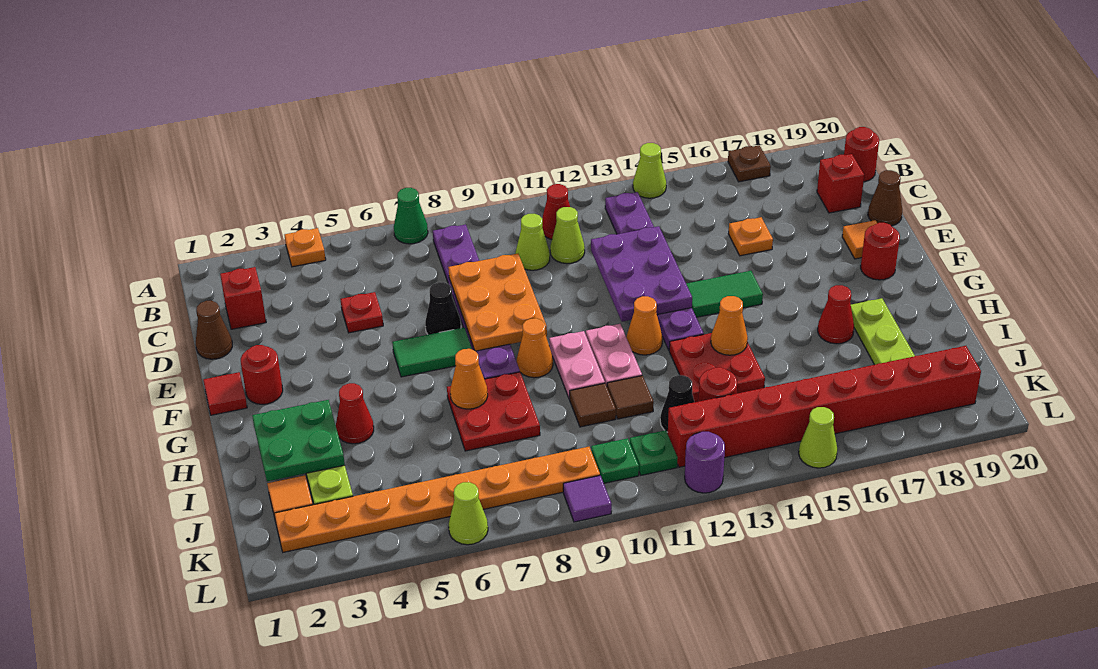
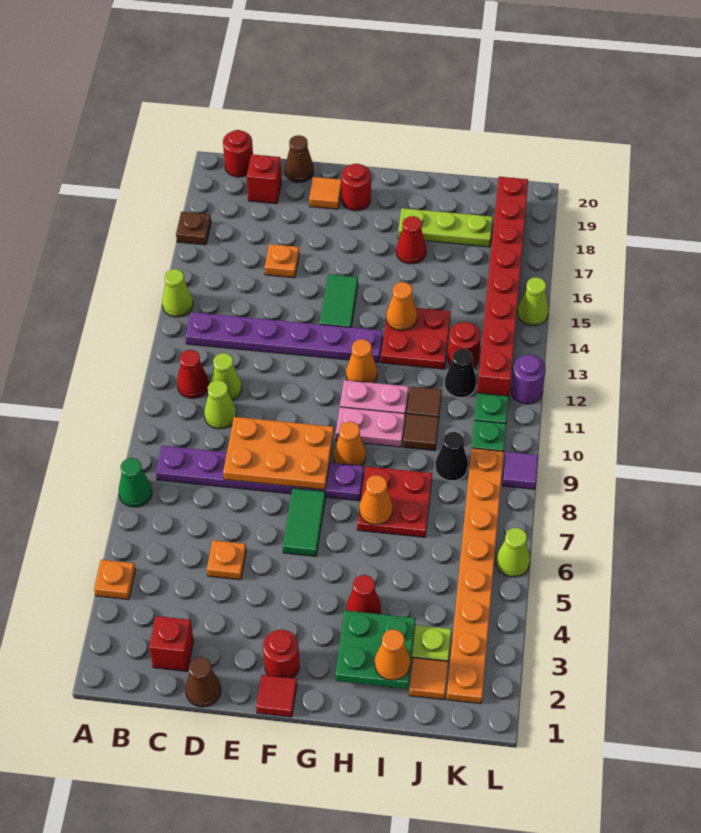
red plate D5 level 1 -> orange plate D5 level 1
purple plate D12:F13 level 2 -> none
black cone E7 level 1 -> black cone J9 level 1
none -> orange cone I2 level 3

